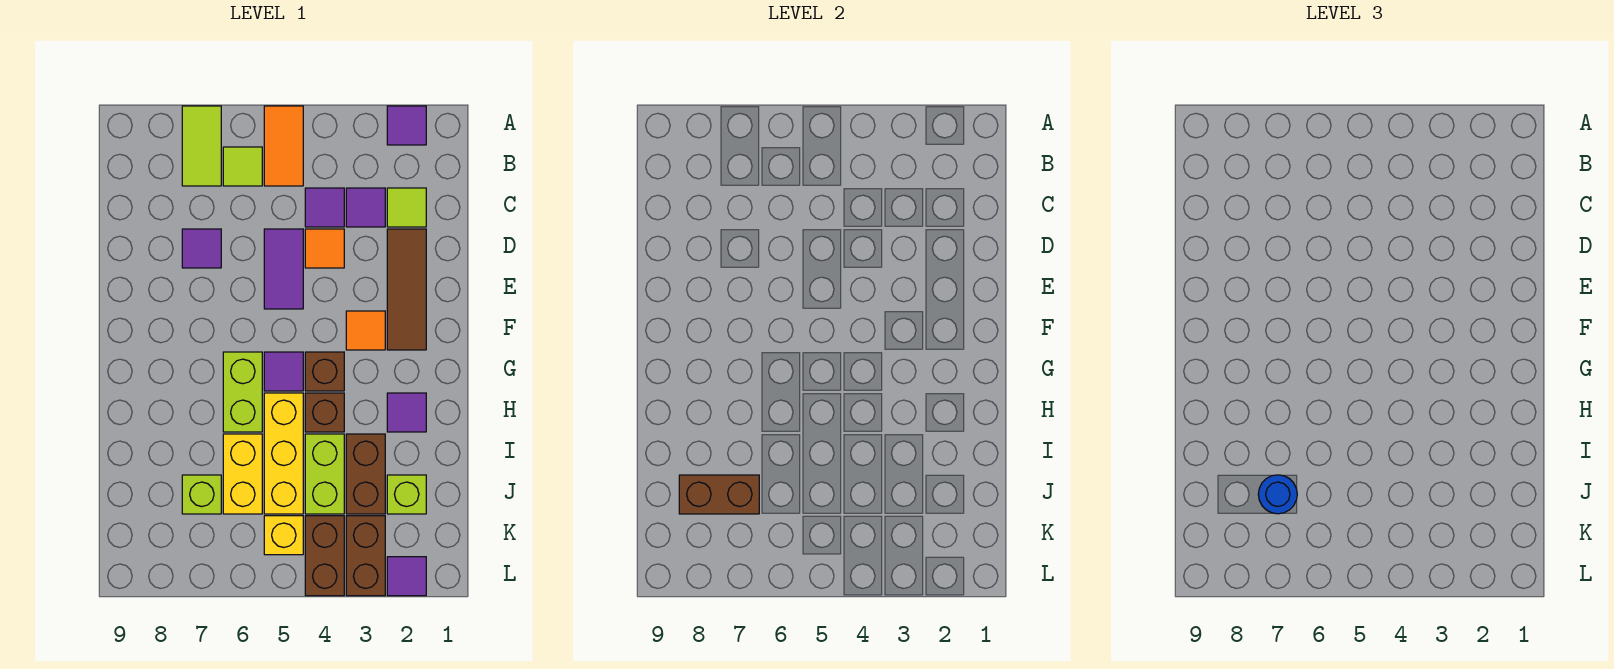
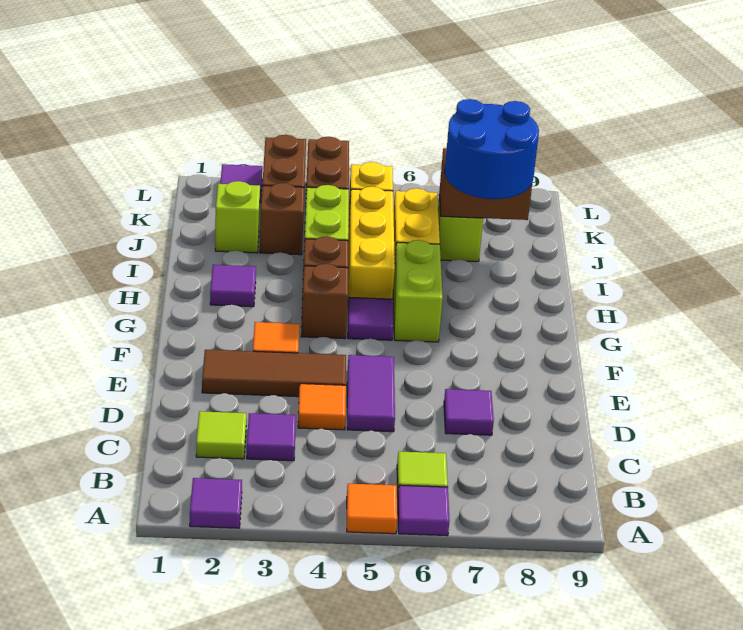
orange tile A5:B5 level 1 -> orange tile A5 level 1
lime tile A7:B7 level 1 -> none
purple tile C4 level 1 -> purple tile A6 level 1
brown tile D2:F2 level 1 -> brown tile E2:E4 level 1
brown brick I3:J3 level 1 -> brown brick J3 level 1
blue round brick J7 level 3 -> blue round brick I7:J8 level 3

